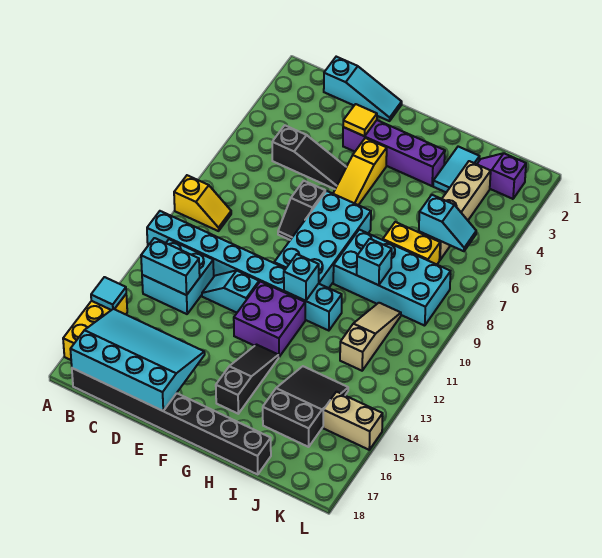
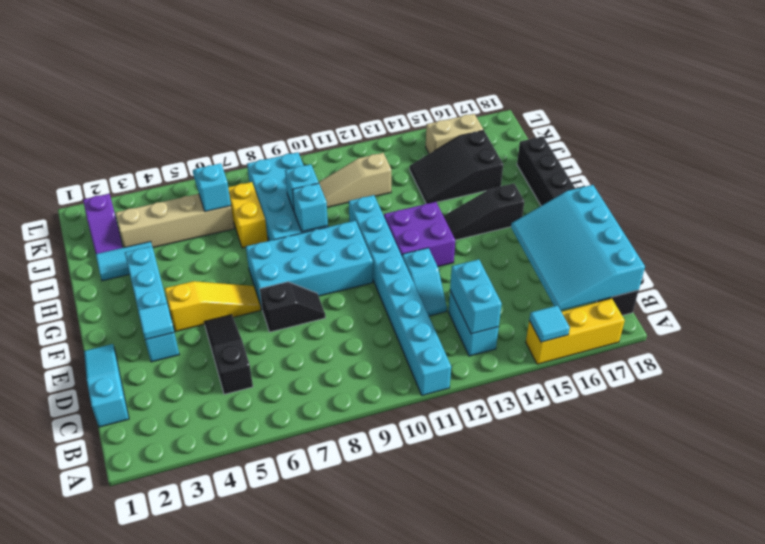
yellow slope A9:B9 level 1 top A -> none
cyan brick B12:C13 level 1 -> cyan brick B13:C13 level 1
purple brick E3:H3 level 1 -> cyan brick E3:H3 level 1
yellow tile E3 level 2 -> cyan tile E3 level 2
cyan brick G11 level 2 -> cyan brick H9 level 2
tan brick K15:L15 level 1 -> tan brick K15:K16 level 1

